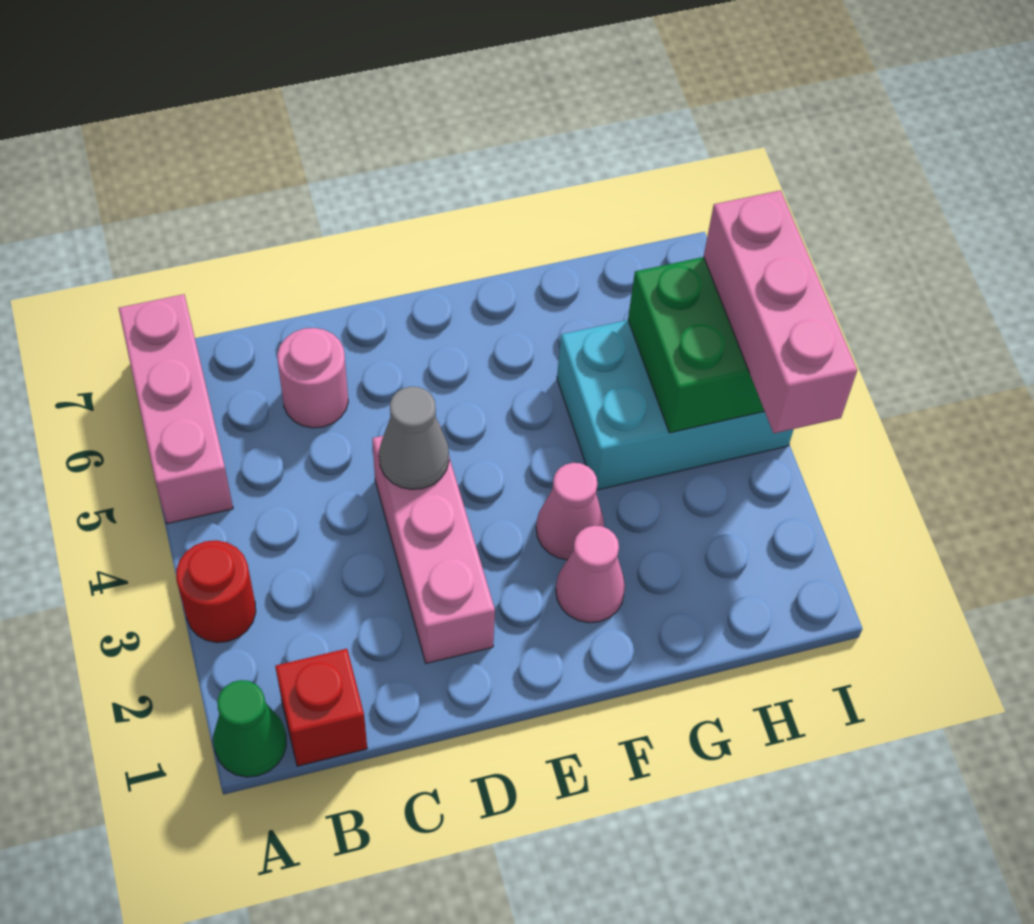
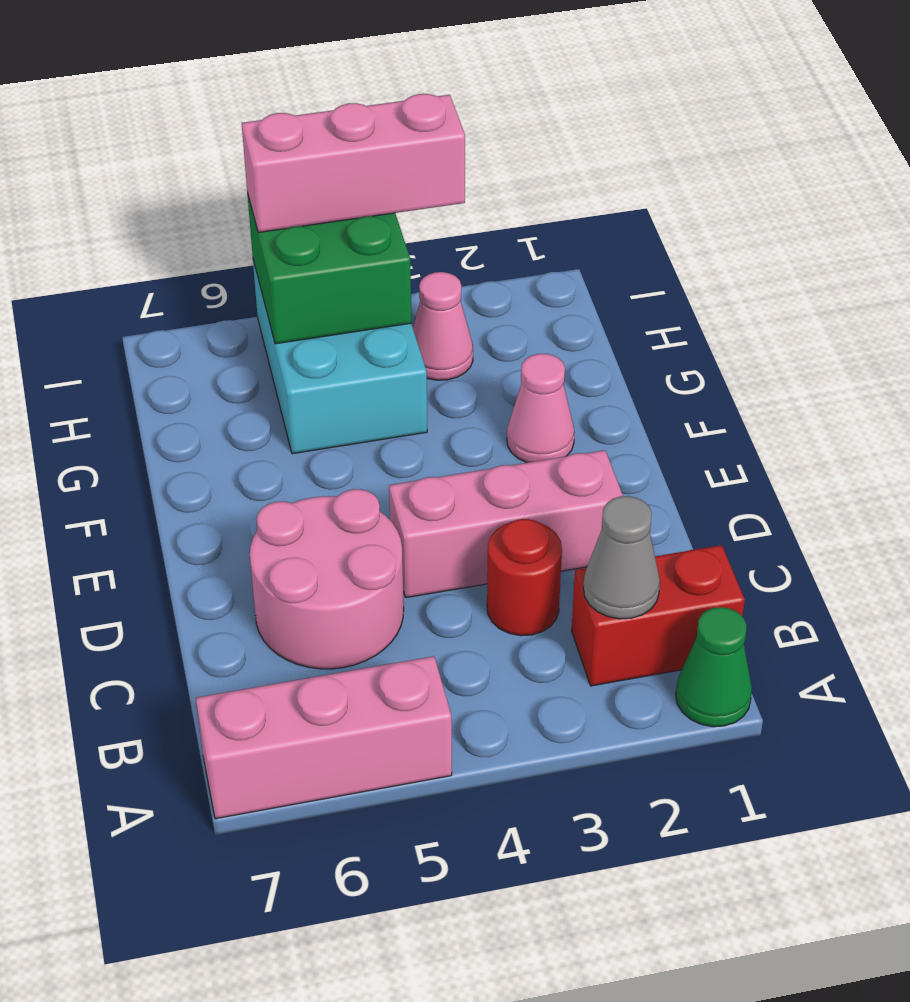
red round brick A3 level 1 -> red round brick C3 level 1
red brick B1 level 1 -> red brick B1:B2 level 1
pink round brick C6 level 1 -> pink round brick C5:D6 level 1
grey cone D4 level 2 -> grey cone B2 level 2
pink cone F3 level 1 -> pink cone H3 level 1

